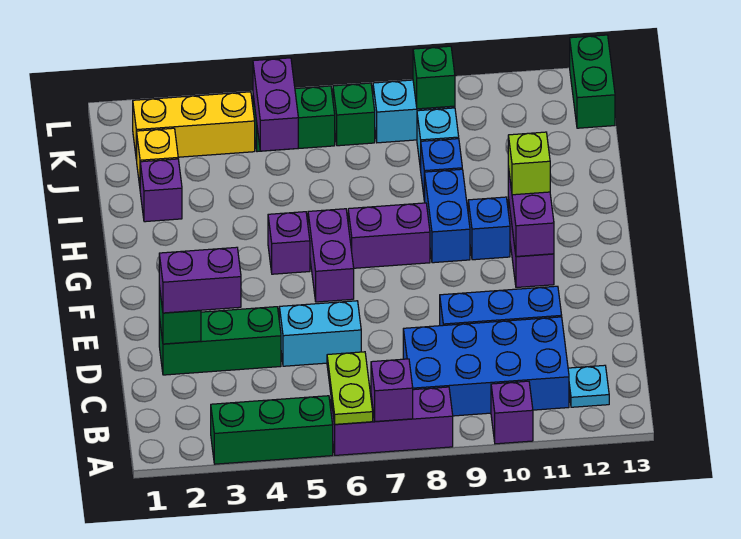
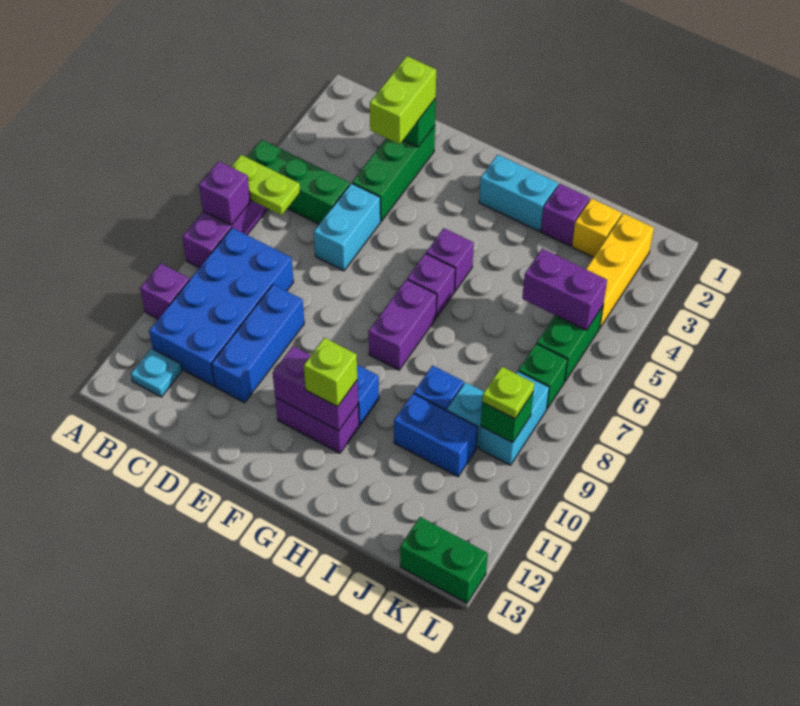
green brick A3:A5 level 1 -> green brick A5:C5 level 1
purple brick D2:D3 level 3 -> lime brick D2:D3 level 3
purple brick F6:G6 level 1 -> purple brick G6 level 1
none -> cyan brick G2:H2 level 1
blue brick G9:H9 level 1 -> blue brick I10:J10 level 1
none -> lime plate K9 level 3

